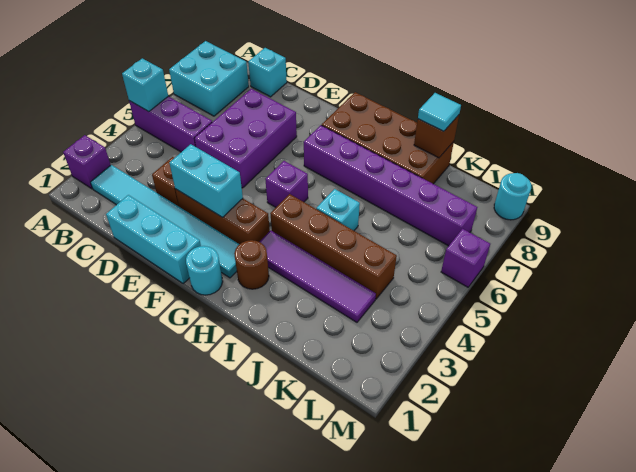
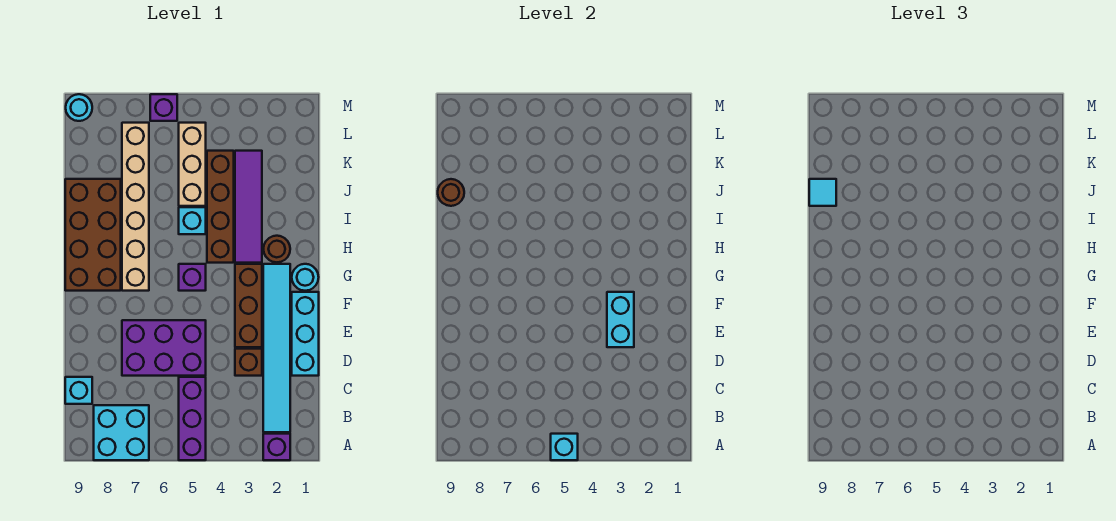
purple brick G7:L7 level 1 -> tan brick G7:L7 level 1
none -> tan brick J5:L5 level 1
brown brick J9 level 2 -> brown round brick J9 level 2

